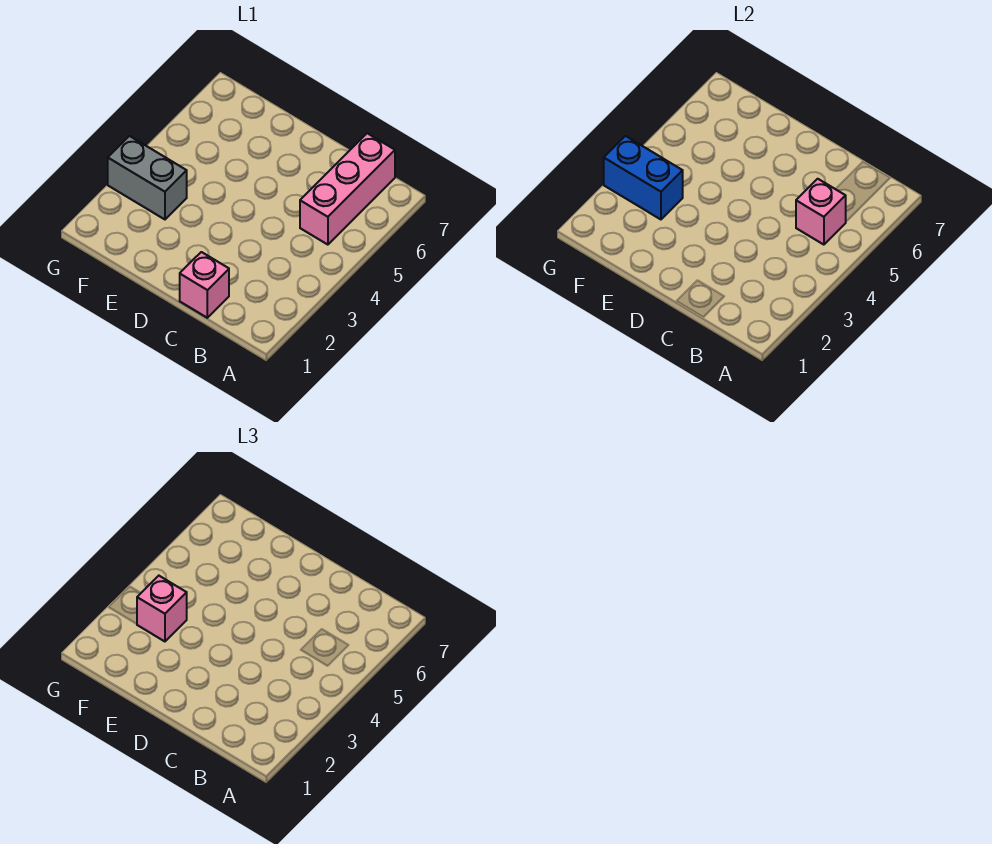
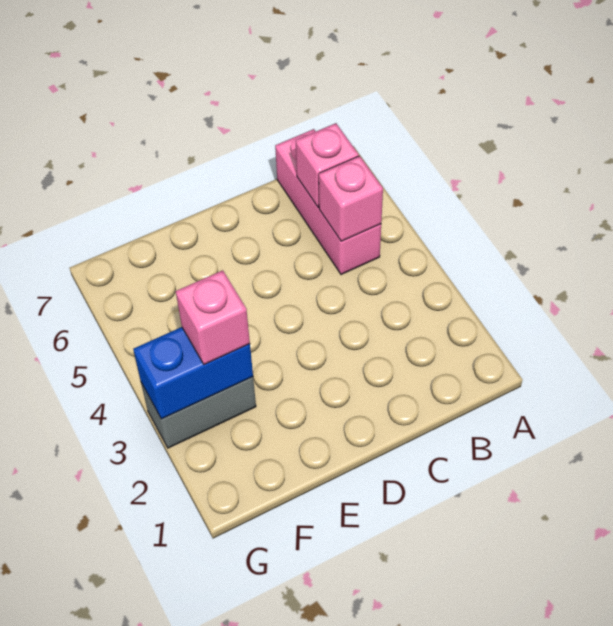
pink brick C1 level 1 -> pink brick B6 level 2

